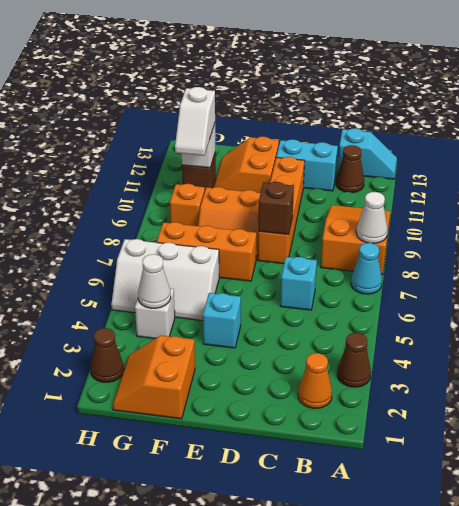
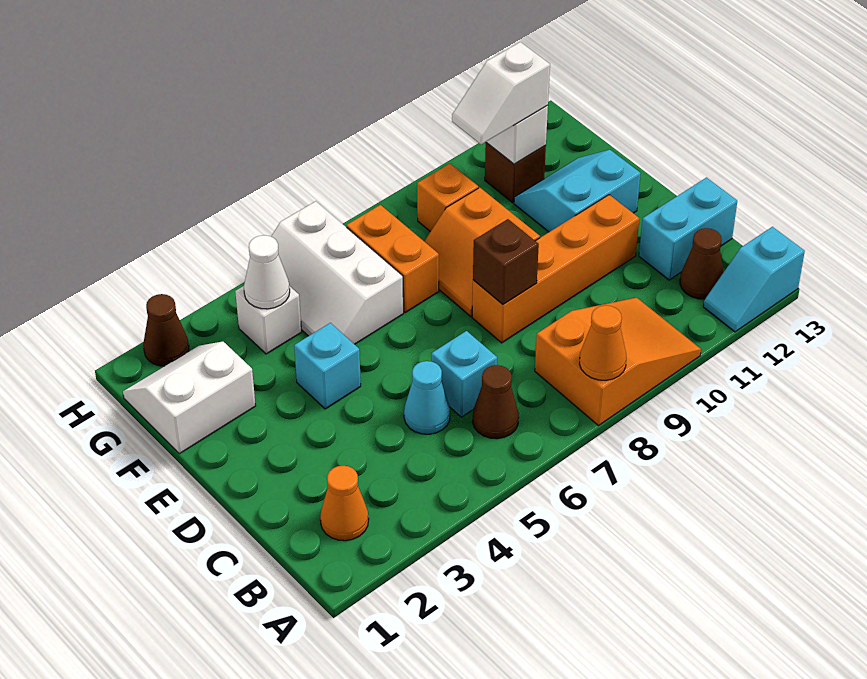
brown cone A3 level 1 -> brown cone B6 level 1
cyan cone A7 level 1 -> cyan cone C5 level 1
white cone A8 level 2 -> orange cone A8 level 2
cyan slope A13:B13 level 1 top B -> cyan slope A12:A13 level 1 top 13
cyan brick C12:D12 level 1 -> cyan brick C12:C13 level 1
orange brick E7:G7 level 1 -> orange brick F7:G7 level 1
orange slope E11:F12 level 1 top E -> cyan slope E11:F12 level 1 top E
orange slope F1:G2 level 1 top F -> white slope F1:G2 level 1 top F

